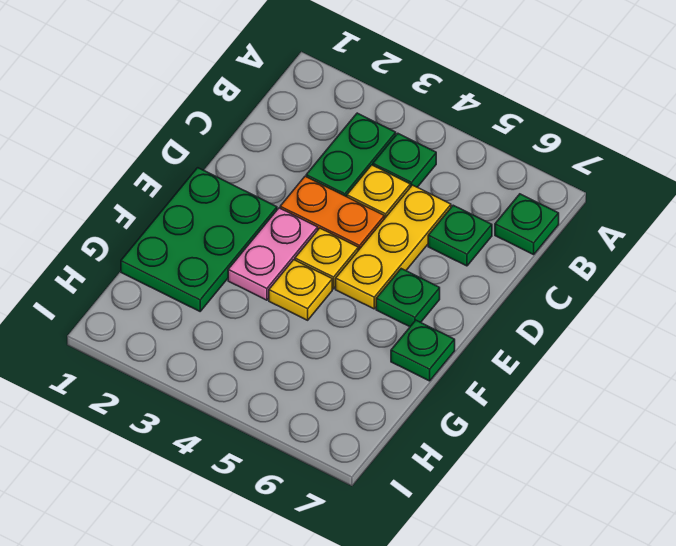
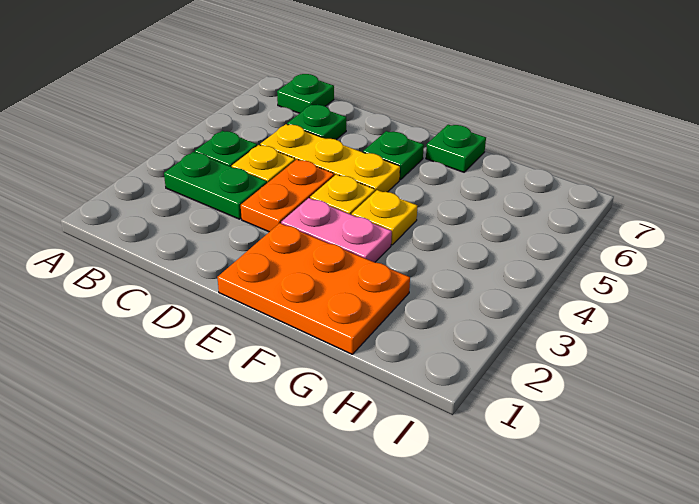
green plate E1:G2 level 1 -> orange plate E1:G2 level 1

